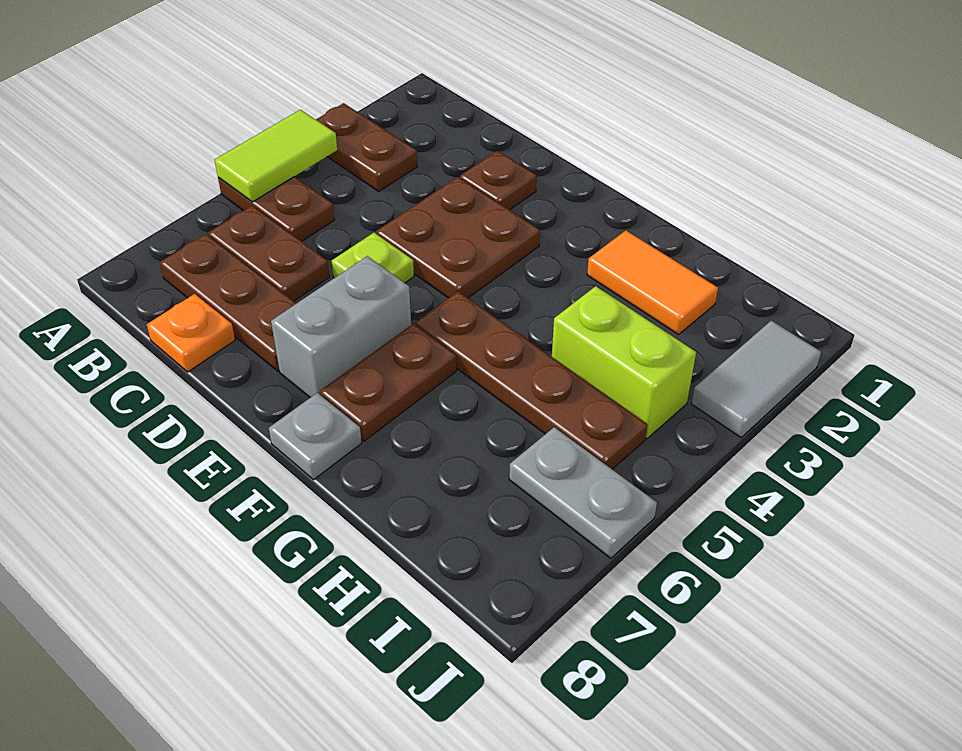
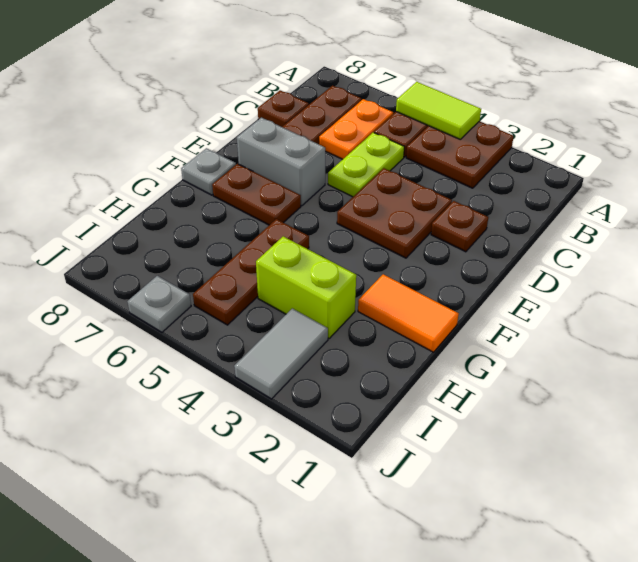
brown plate A3:B3 level 1 -> brown plate A3:B4 level 1
brown plate B6:C6 level 1 -> orange plate B6:C6 level 1
orange plate C8 level 1 -> brown plate C8 level 1
lime plate D5 level 1 -> lime plate C5:D5 level 1
brown plate F5:I5 level 1 -> brown plate G5:I5 level 1
orange tile G2:H2 level 1 -> orange tile G1:G2 level 1
lime brick H4:I4 level 1 -> lime brick H3:H4 level 1
grey plate I6:J6 level 1 -> grey plate J6 level 1
grey tile J2:J3 level 1 -> grey tile I3:J3 level 1

